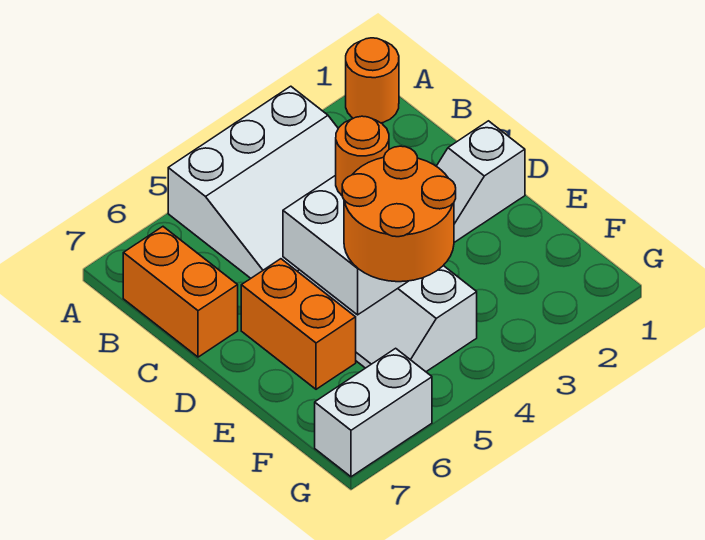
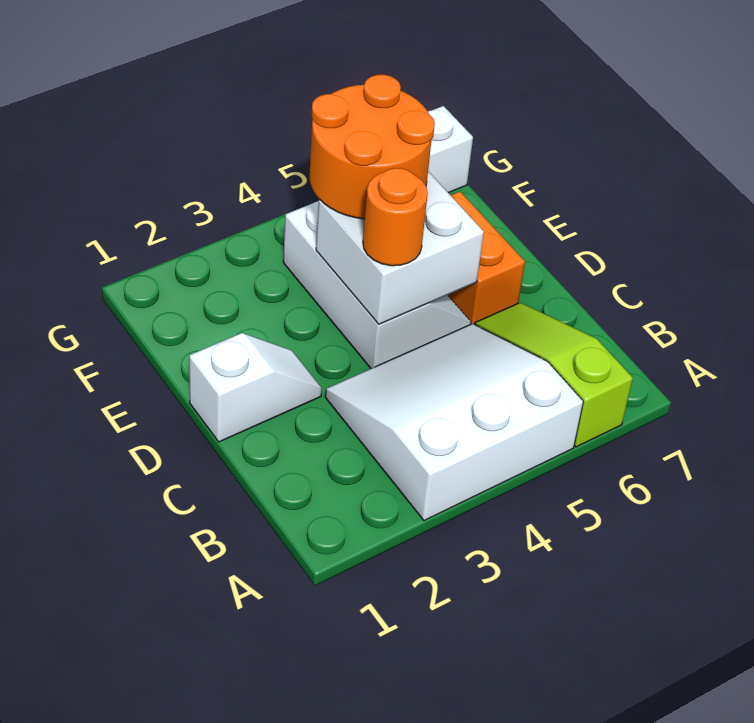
orange round brick A1 level 1 -> none
none -> lime slope A6:C6 level 1 top A
orange brick B7:C7 level 1 -> none

